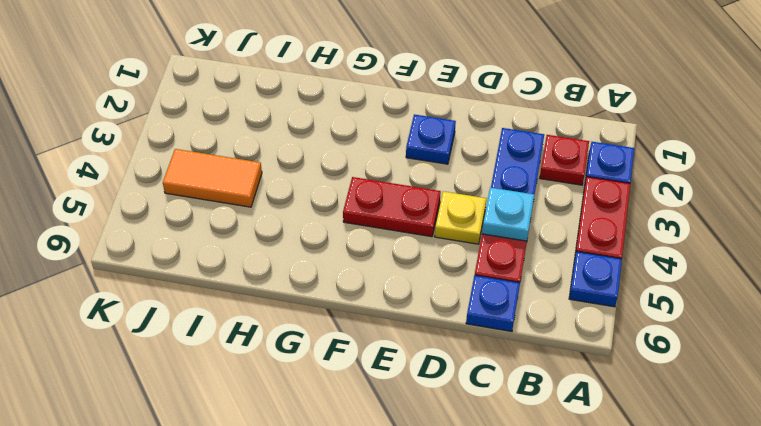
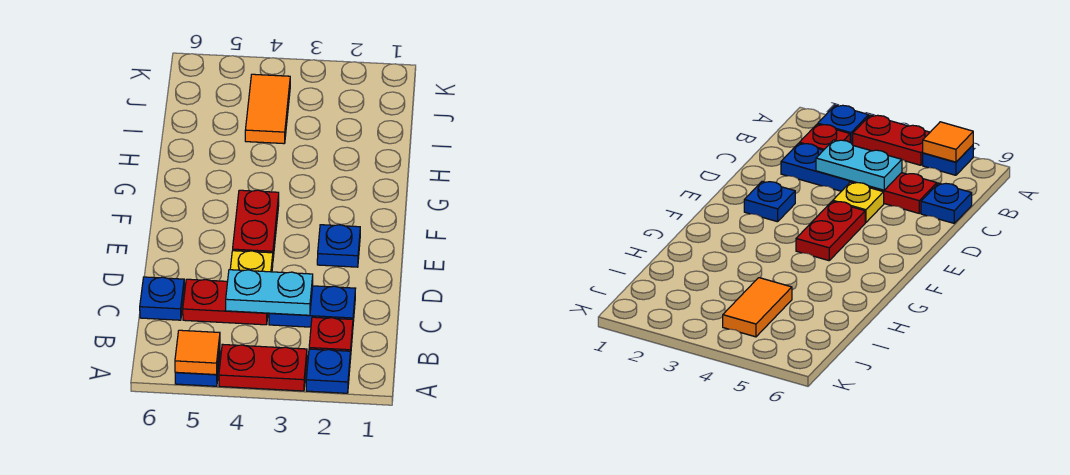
none -> orange tile A5 level 2
cyan plate C4 level 2 -> cyan plate C3:C4 level 2

